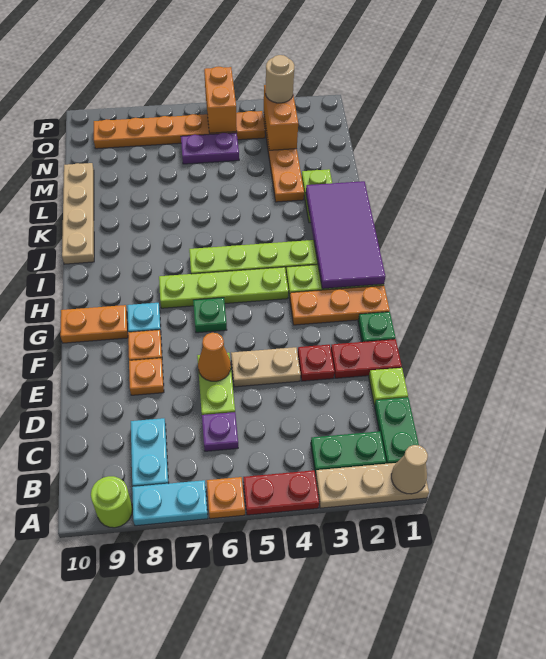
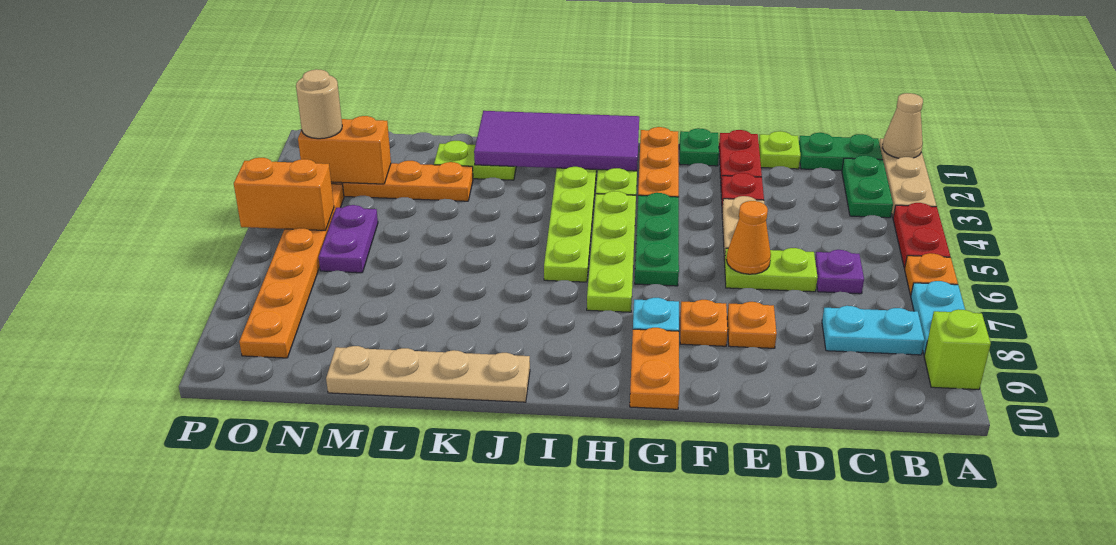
lime round brick A9 level 1 -> lime brick A9 level 1
green plate G6 level 1 -> green plate G4:G6 level 1

